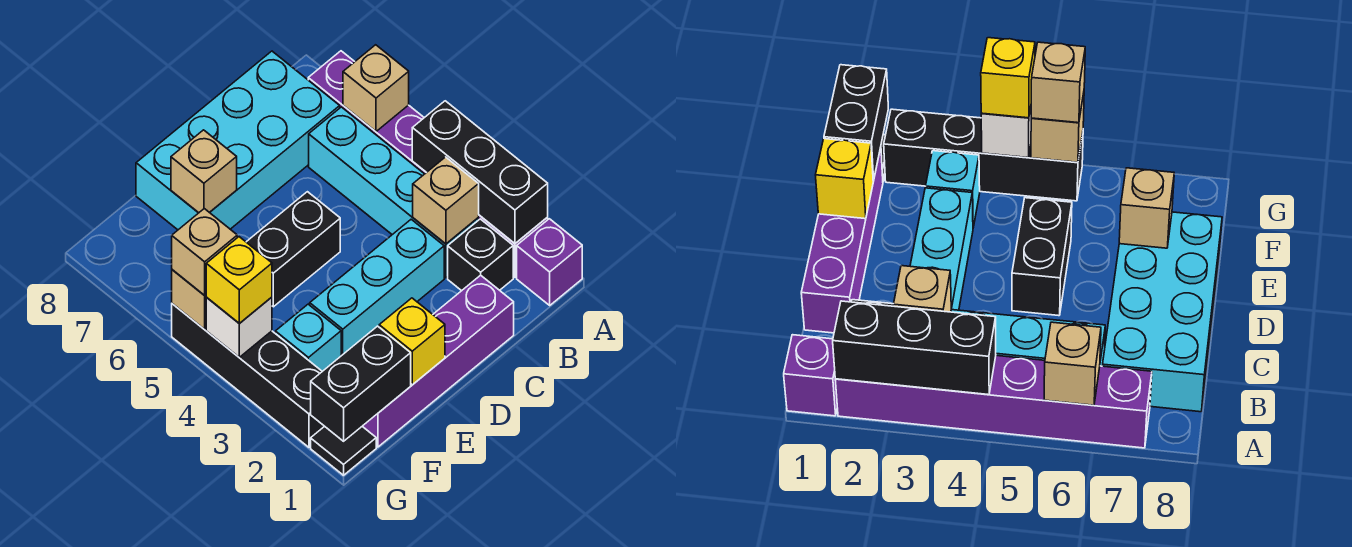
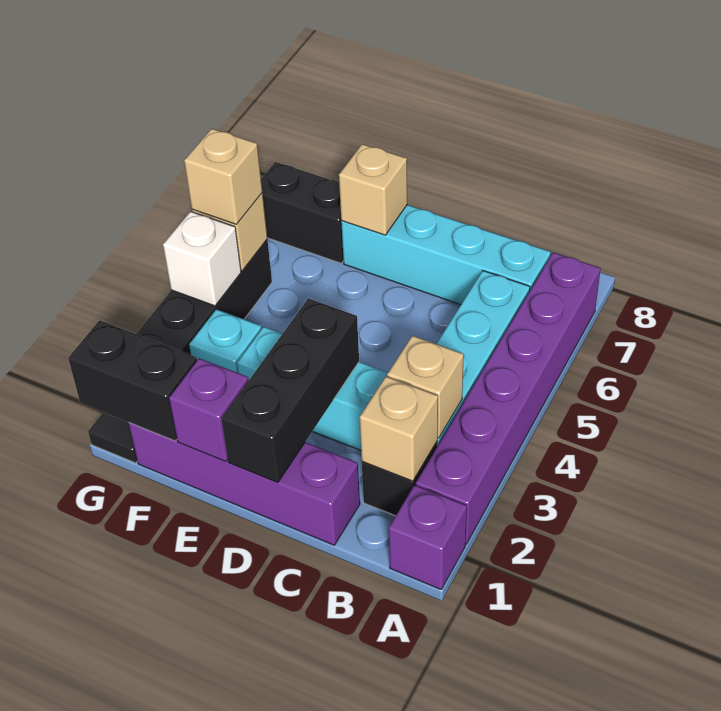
black brick A2:A4 level 2 -> black brick D1:D3 level 2
tan brick A6 level 2 -> tan brick B2 level 2
cyan brick B7:E8 level 1 -> cyan brick B7:E7 level 1
black brick D5:E5 level 1 -> black brick F7:G7 level 1
yellow brick E1 level 2 -> purple brick E1 level 2
yellow brick G4 level 3 -> none

